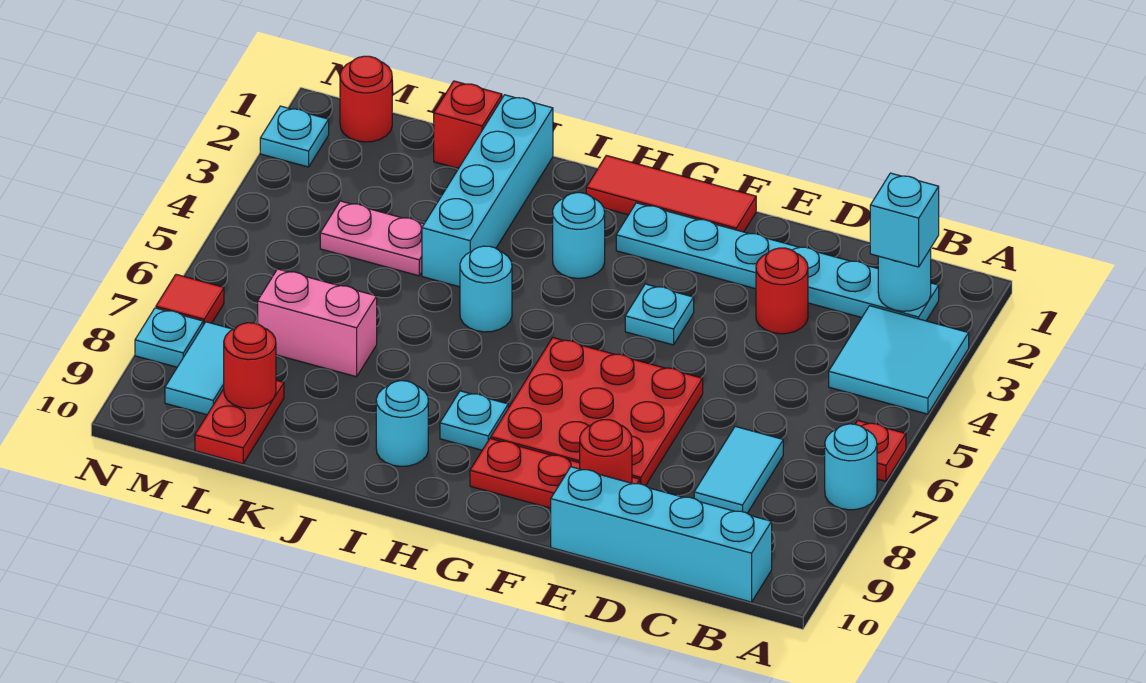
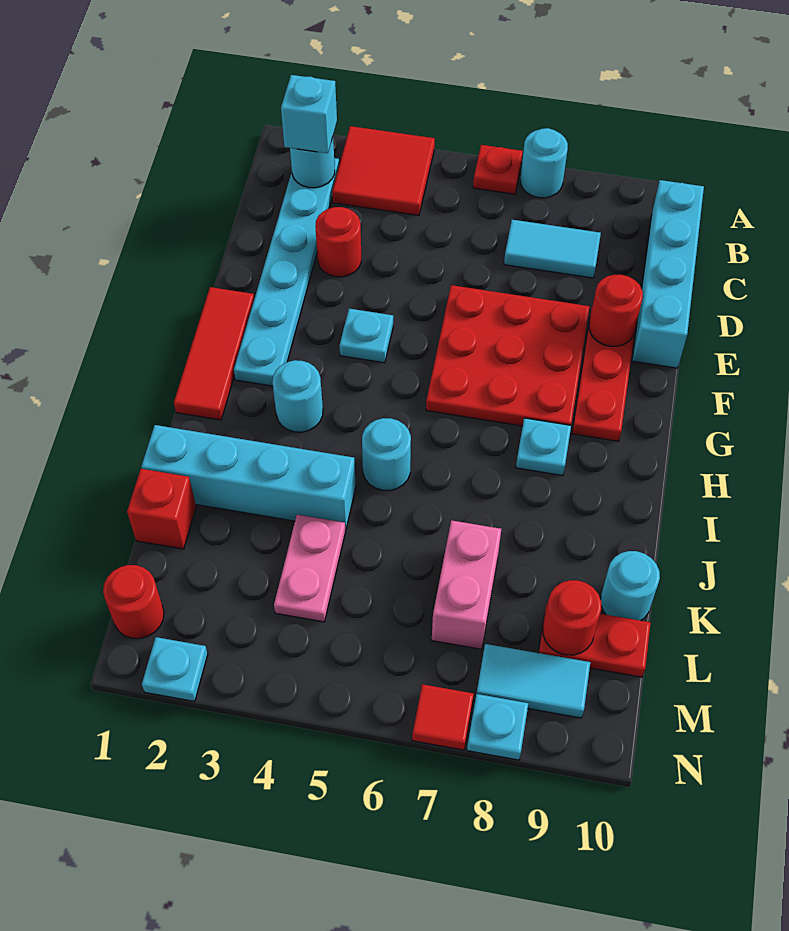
cyan tile A3:B4 level 1 -> red tile A3:B4 level 1
cyan round brick I9 level 1 -> cyan round brick K10 level 1

